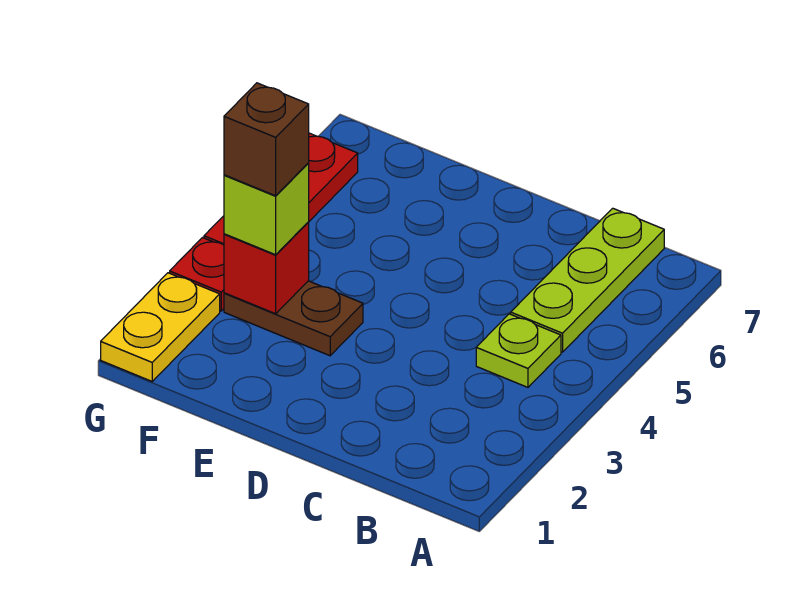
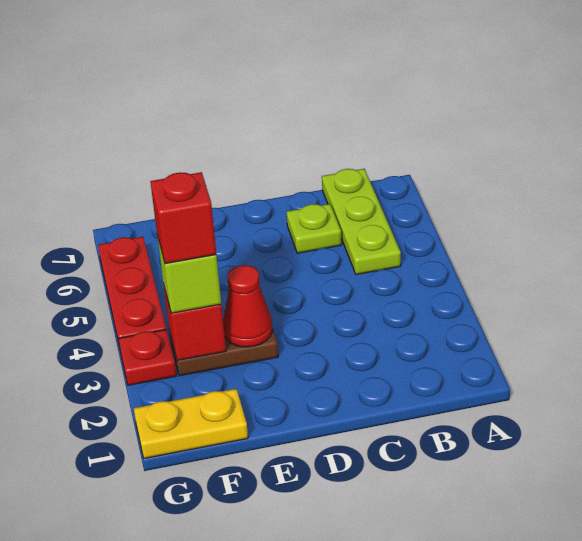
lime plate B4 level 1 -> lime plate C6 level 1
none -> red cone E3 level 2
brown brick F3 level 4 -> red brick F3 level 4
yellow plate G1:G2 level 1 -> yellow plate F1:G1 level 1

